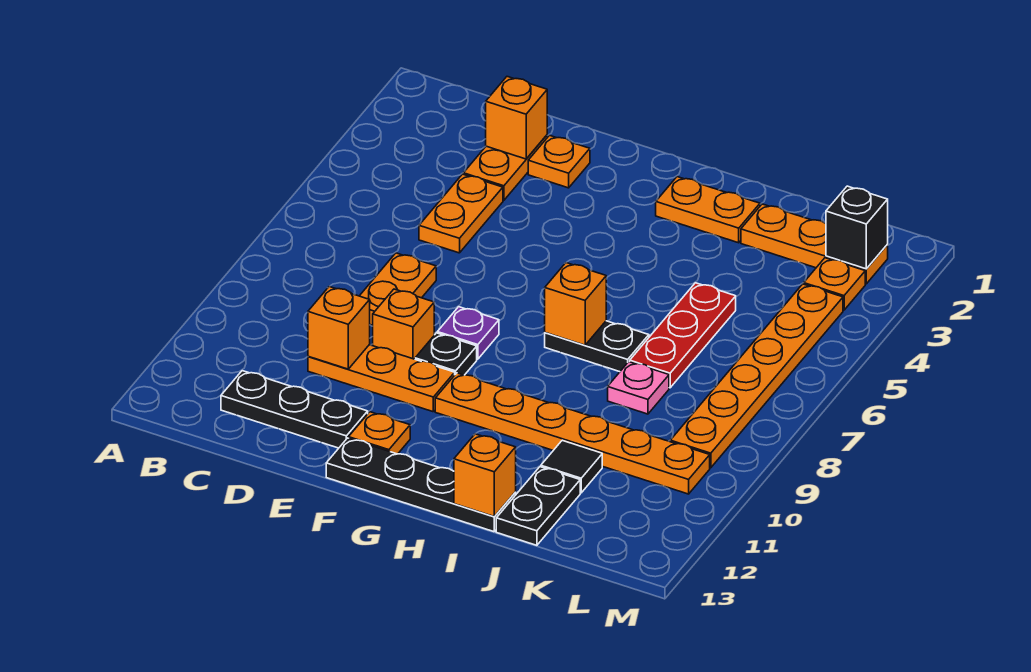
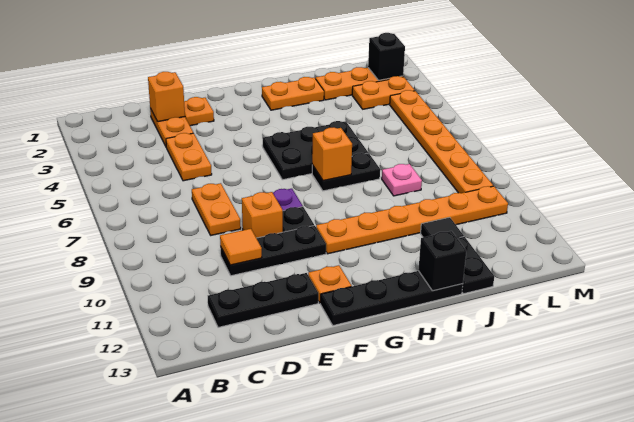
orange plate D10:F10 level 1 -> black plate D10:F10 level 1
orange brick D10 level 2 -> orange tile D10 level 2
none -> black plate G5:I6 level 1
orange brick I13 level 2 -> black brick I13 level 2
red plate J5:J7 level 1 -> none
orange plate L3 level 1 -> orange plate K3:L3 level 1

